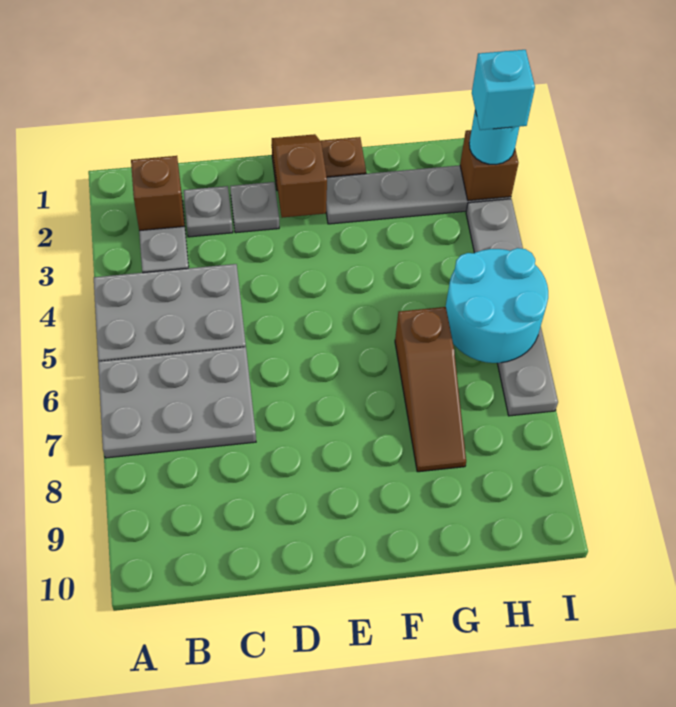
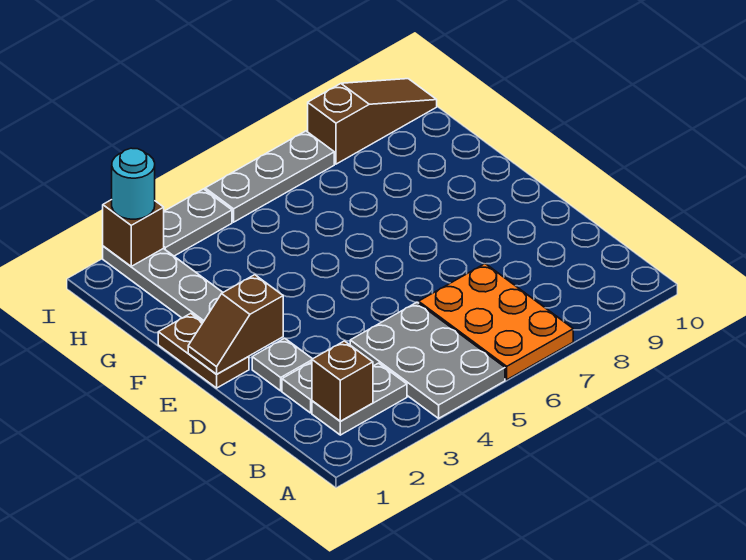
grey plate A6:C7 level 1 -> orange plate A6:C7 level 1
brown slope G6:G8 level 1 top 6 -> brown slope I8:I10 level 1 top 8
cyan round brick H5:I6 level 2 -> none
cyan brick I2 level 4 -> none

